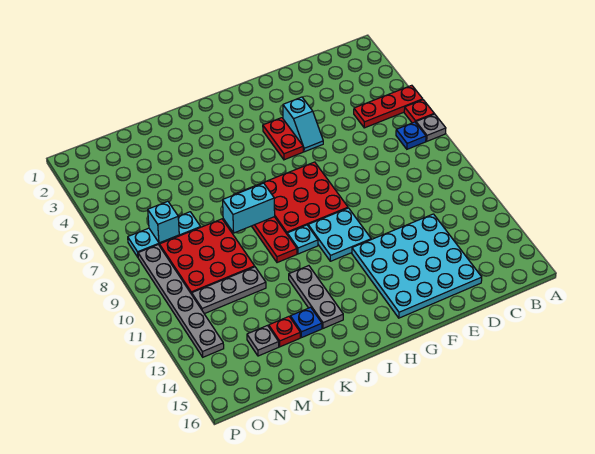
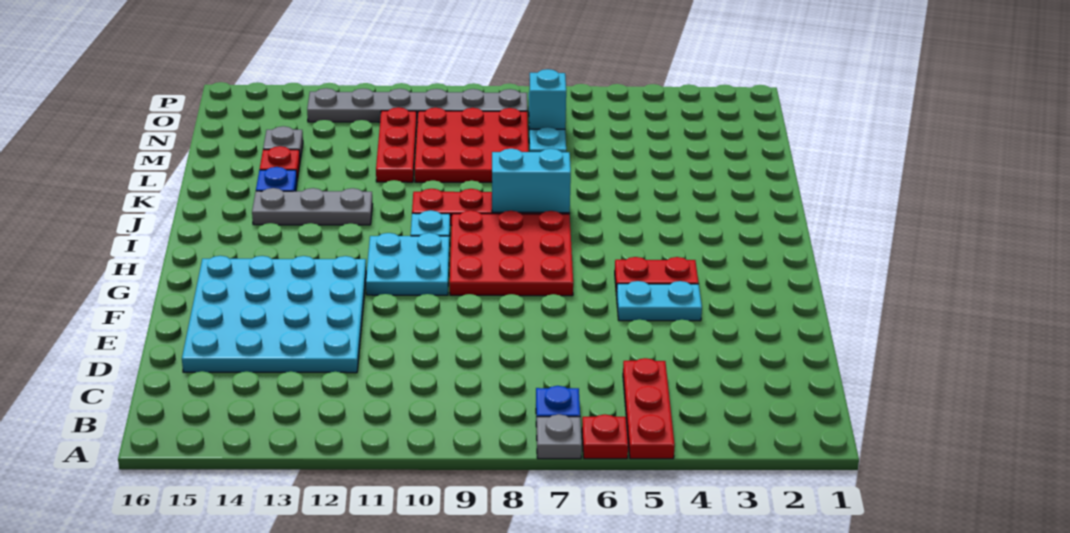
cyan slope F4:F5 level 1 top 4 -> cyan plate F4:F5 level 1
cyan brick J8:K8 level 2 -> cyan brick J7:J8 level 2
grey plate L11:N11 level 1 -> red plate L11:N11 level 1

